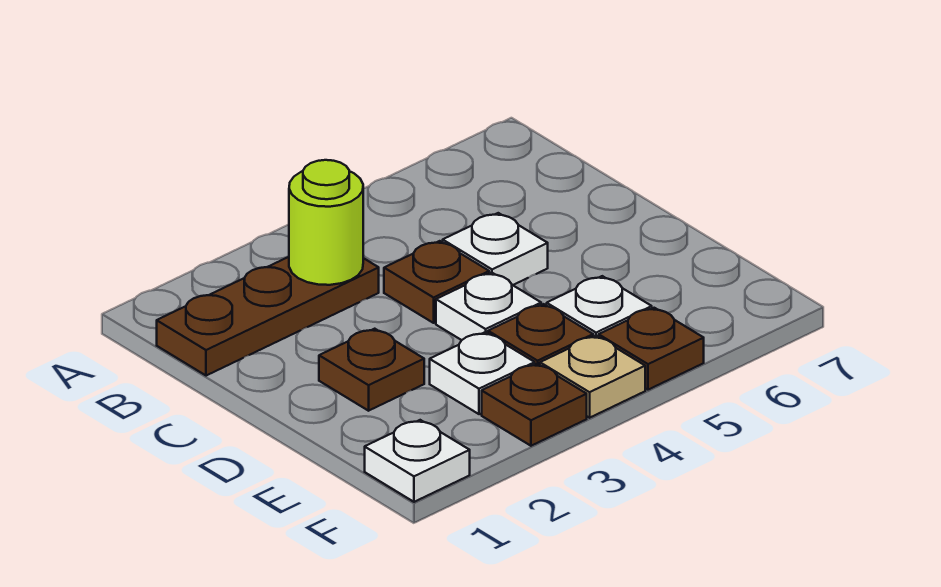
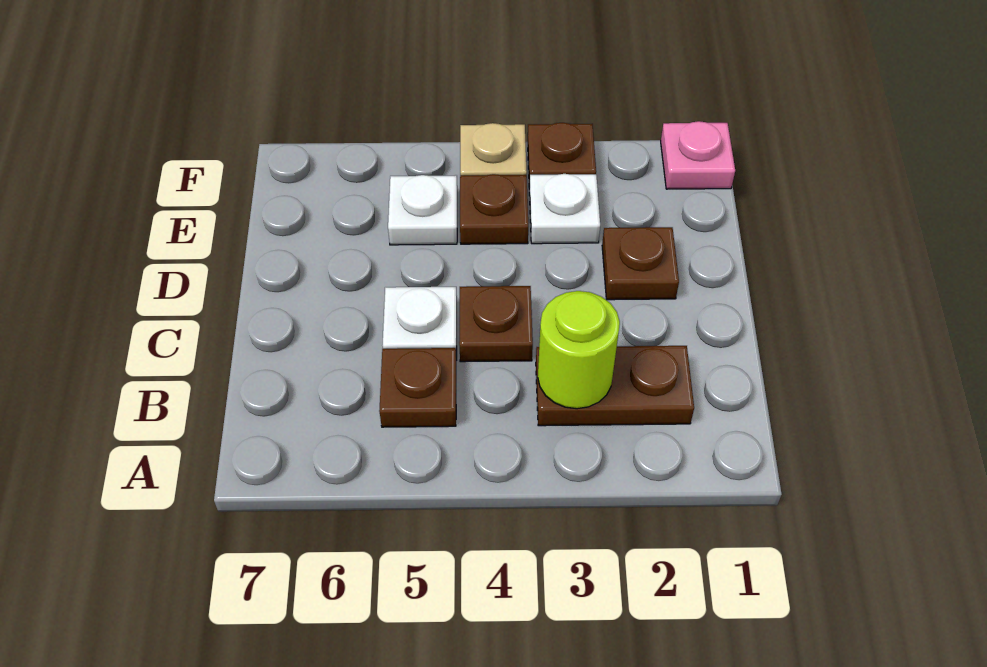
brown plate B1:B3 level 1 -> brown plate B2:B3 level 1
white plate D4 level 1 -> none
white plate F1 level 1 -> pink plate F1 level 1
brown plate F5 level 1 -> brown plate B5 level 1

